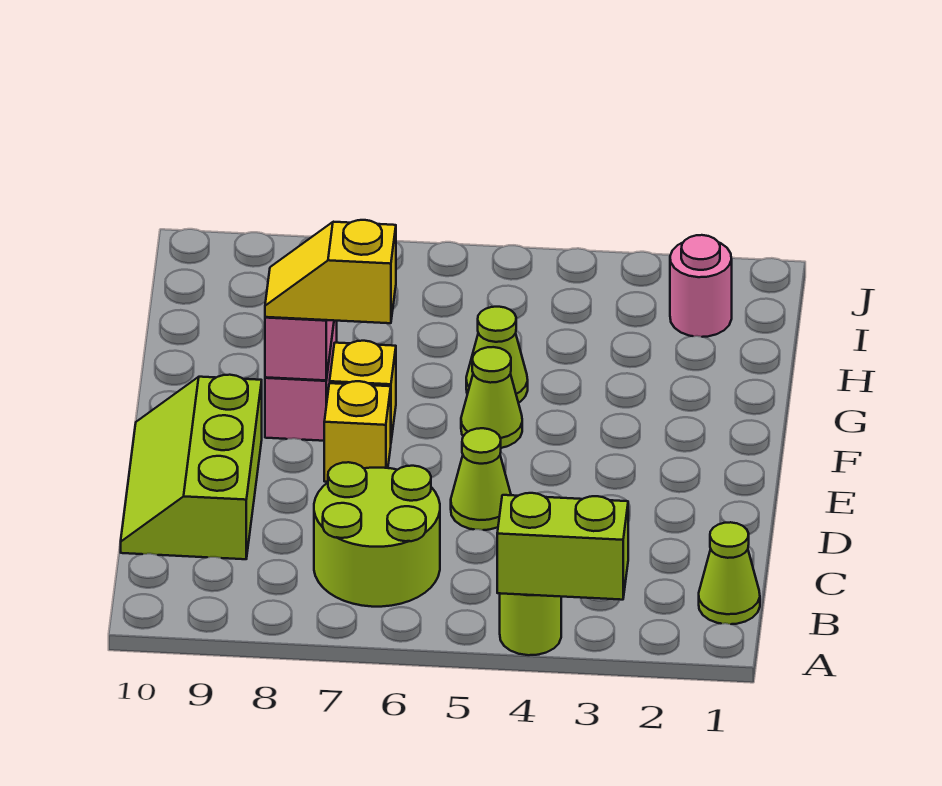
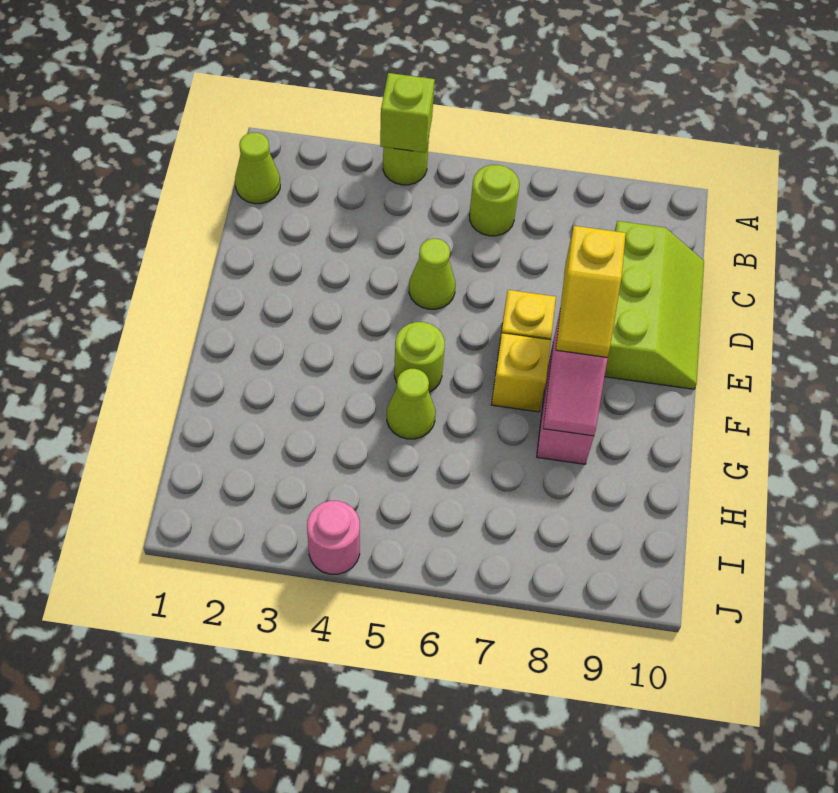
lime brick A3:A4 level 2 -> lime brick A4 level 2
lime round brick B6:C7 level 1 -> lime round brick B6 level 1
lime cone F5 level 1 -> lime round brick F5 level 1
yellow slope F7:F8 level 3 top 7 -> yellow slope E8:F8 level 3 top E
pink round brick I2 level 1 -> pink round brick J4 level 1

